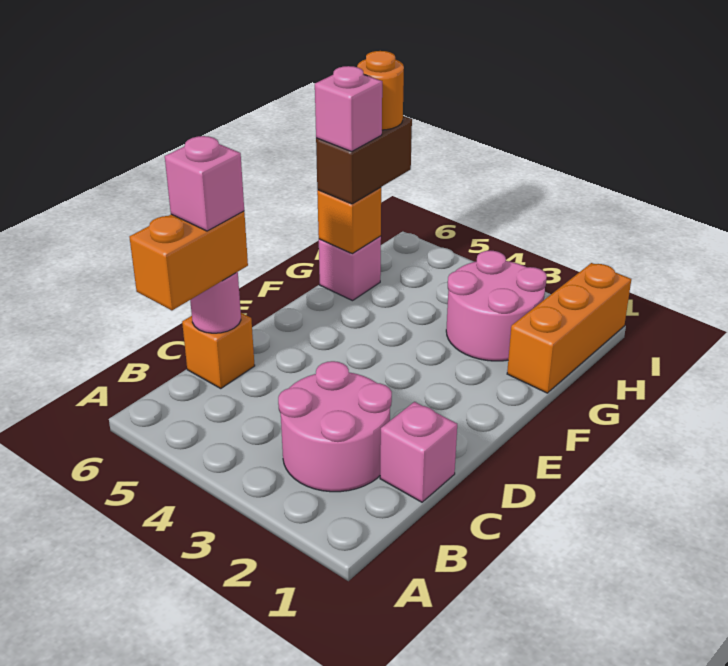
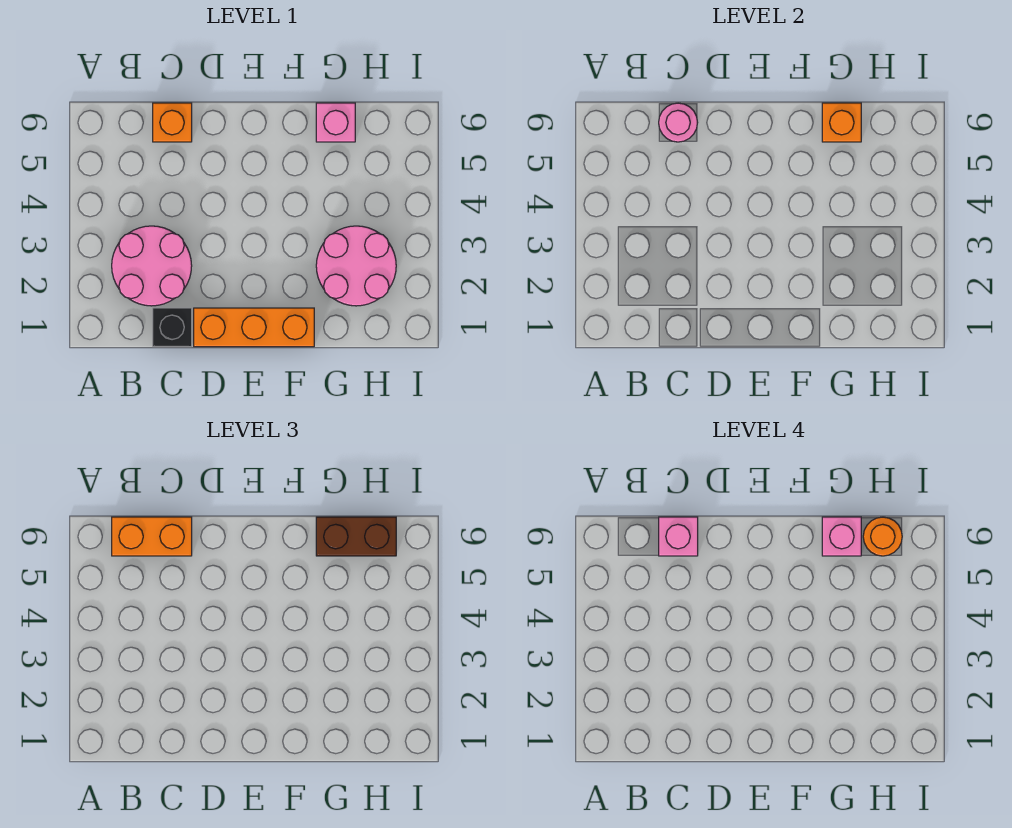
pink brick C1 level 1 -> black brick C1 level 1
orange brick G1:I1 level 1 -> orange brick D1:F1 level 1

